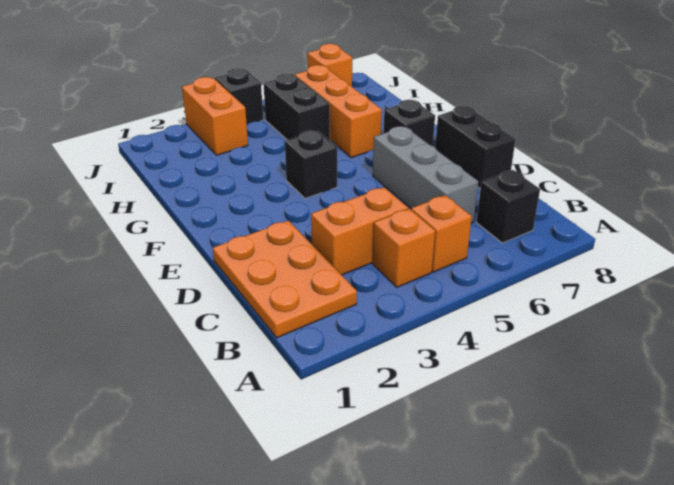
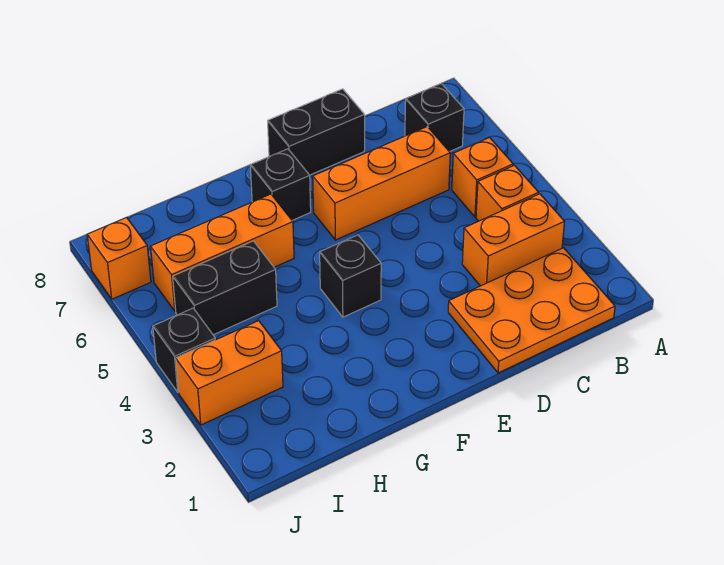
orange brick C3:C4 level 1 -> orange brick B3:C3 level 1
grey brick C6:E6 level 1 -> orange brick C6:E6 level 1

